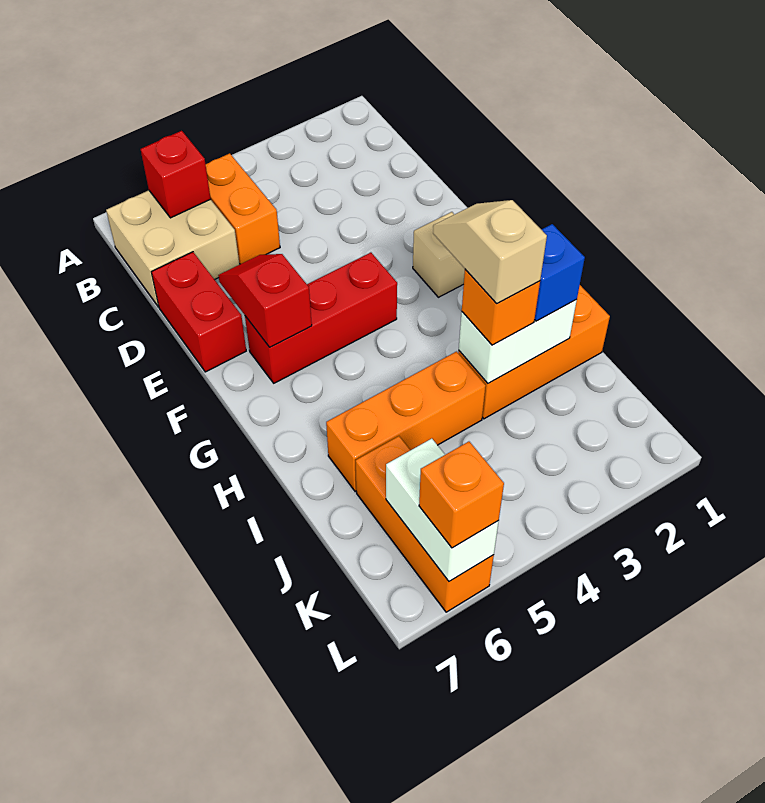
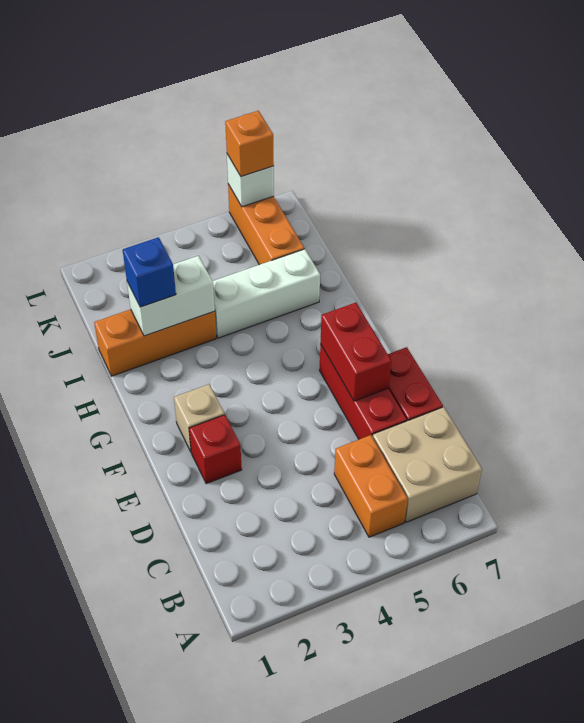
red brick B6 level 2 -> red brick E2 level 1
red slope E6:F6 level 2 top F -> red brick E6:F6 level 2
red brick F4:F6 level 1 -> red brick D6:F6 level 1
tan slope H3:I3 level 4 top I -> none
orange brick I3 level 3 -> none
orange brick I4:I6 level 1 -> white brick I4:I6 level 1
white brick K6:L6 level 2 -> white brick L6 level 2

